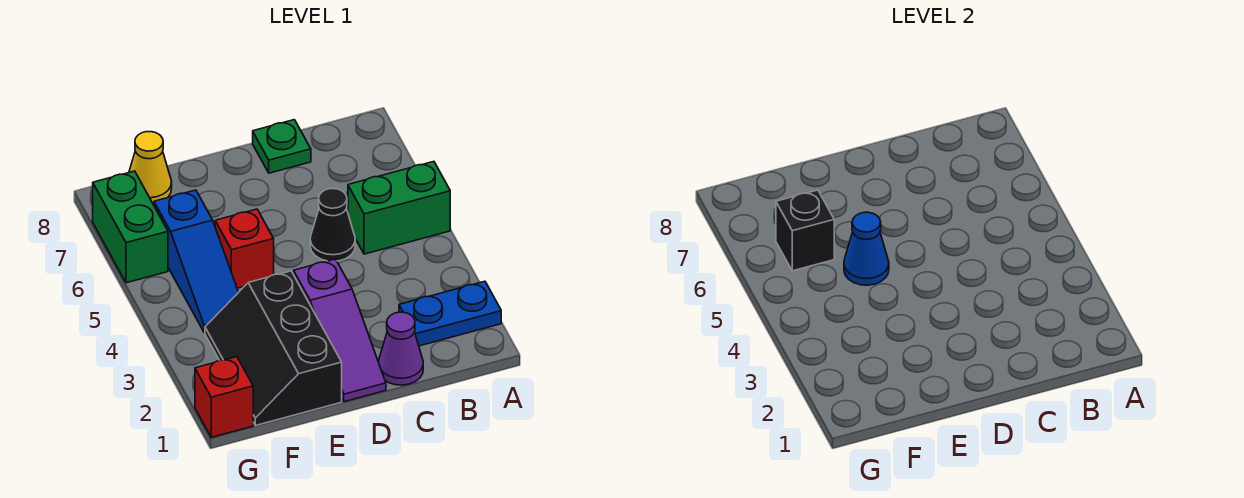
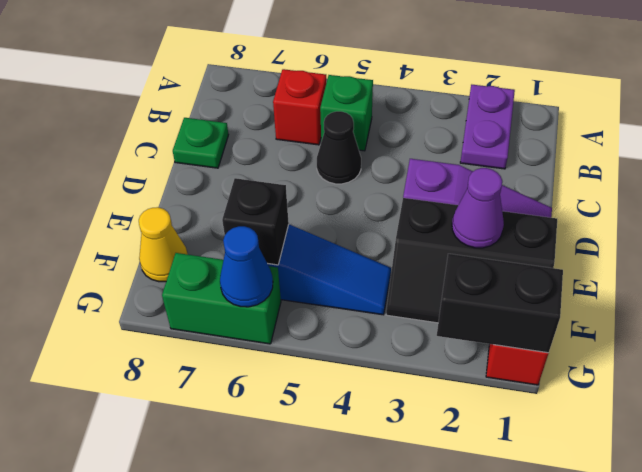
blue plate A2:B2 level 1 -> purple plate A2:B2 level 1
green brick A5:B5 level 1 -> green brick B5 level 1
purple cone C1 level 1 -> purple cone E2 level 2
red brick E5 level 1 -> red brick B6 level 1
blue cone E5 level 2 -> blue cone G6 level 2
none -> black brick G1:G2 level 2

